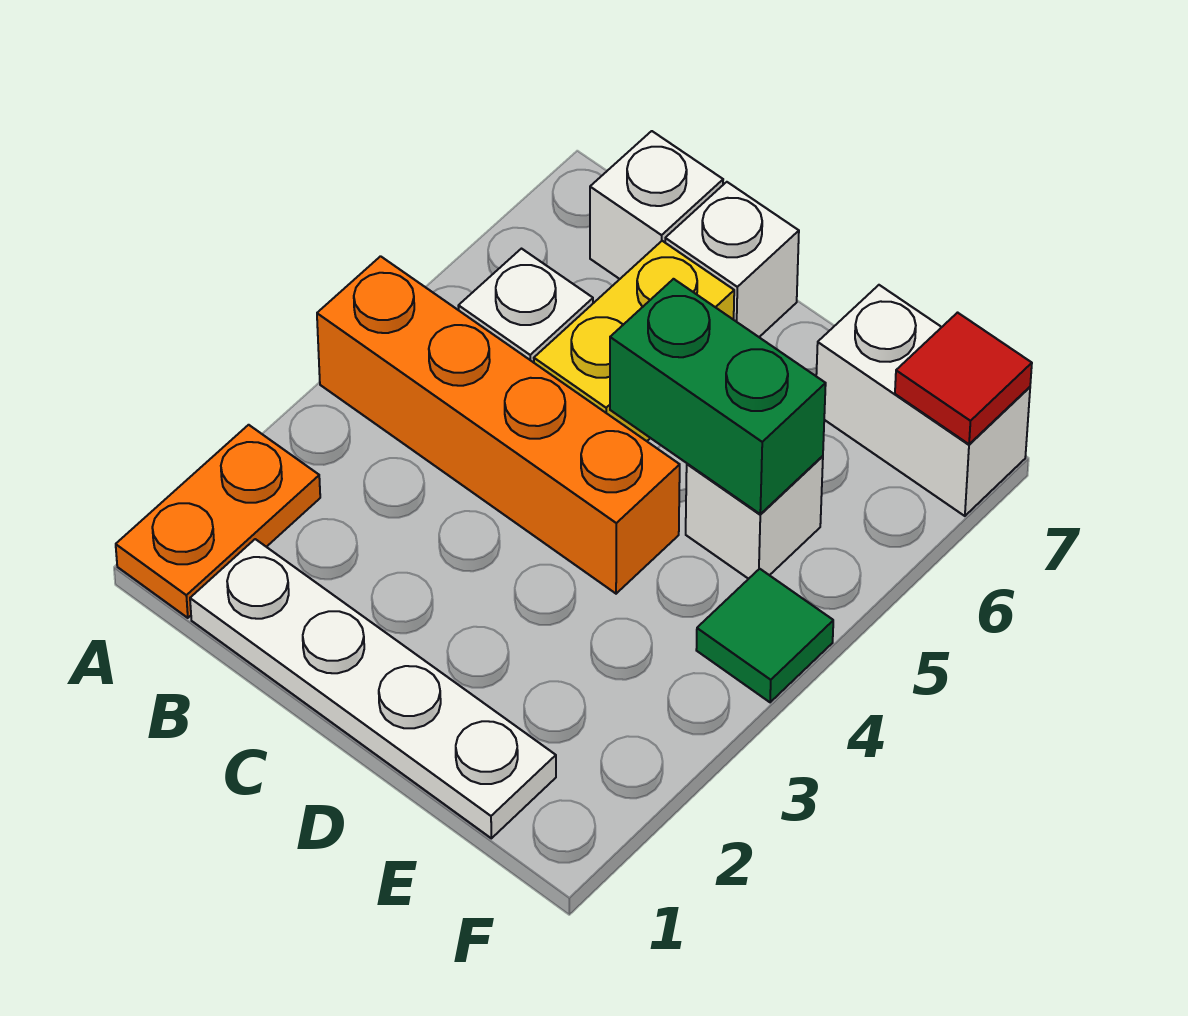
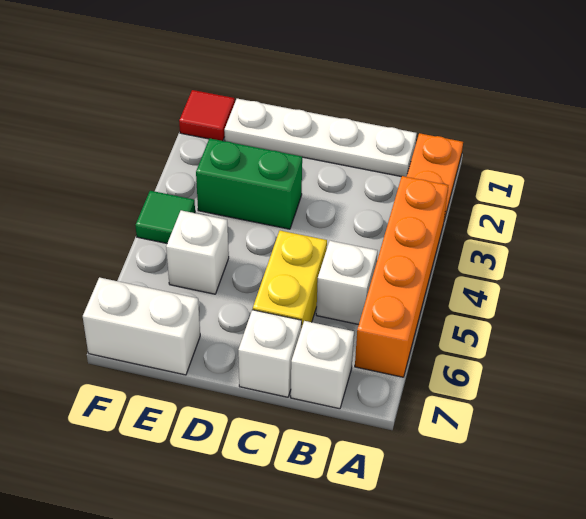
orange brick A4:D4 level 1 -> orange brick A3:A6 level 1
green brick D5:E5 level 2 -> green brick D3:E3 level 1
red tile F7 level 2 -> red tile F1 level 1

